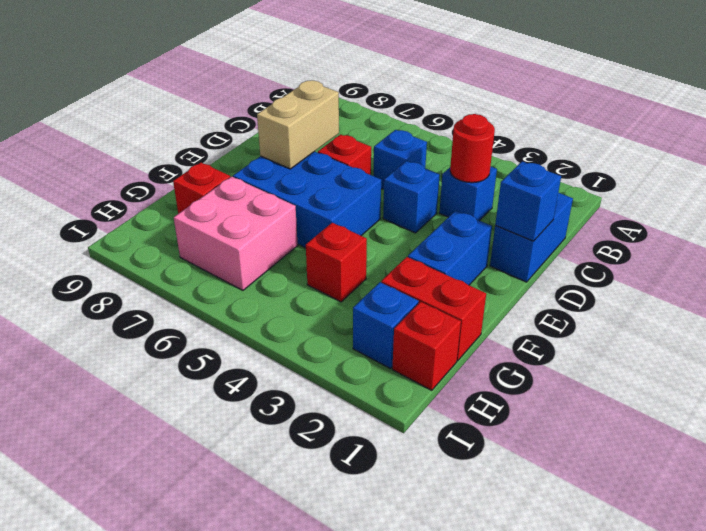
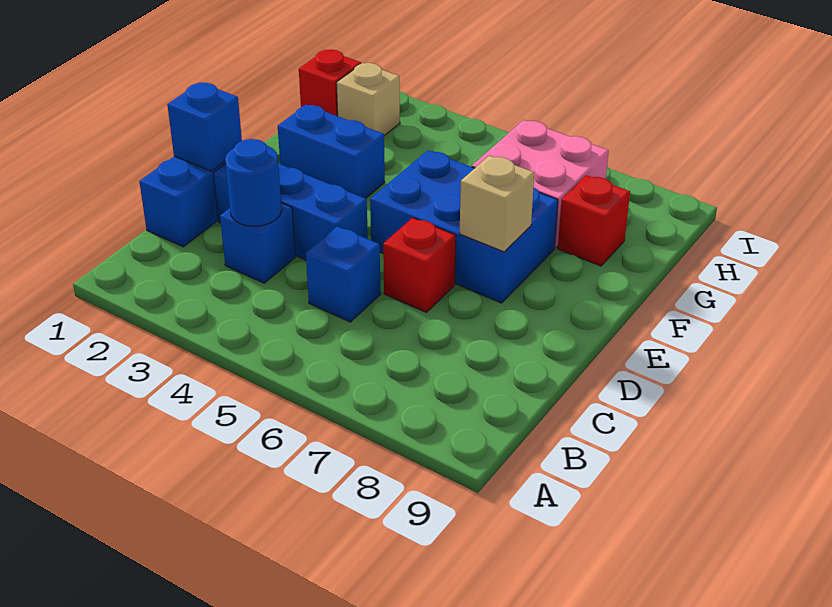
red round brick C3 level 2 -> blue round brick C3 level 2
blue brick D4 level 1 -> blue brick D2:D4 level 1
tan brick D7:E7 level 2 -> tan brick E7 level 2
blue brick E2:F2 level 1 -> blue brick F2:F3 level 1
red brick G1:G2 level 1 -> none
red brick G4 level 1 -> none
blue brick H2 level 1 -> tan brick H2 level 1

